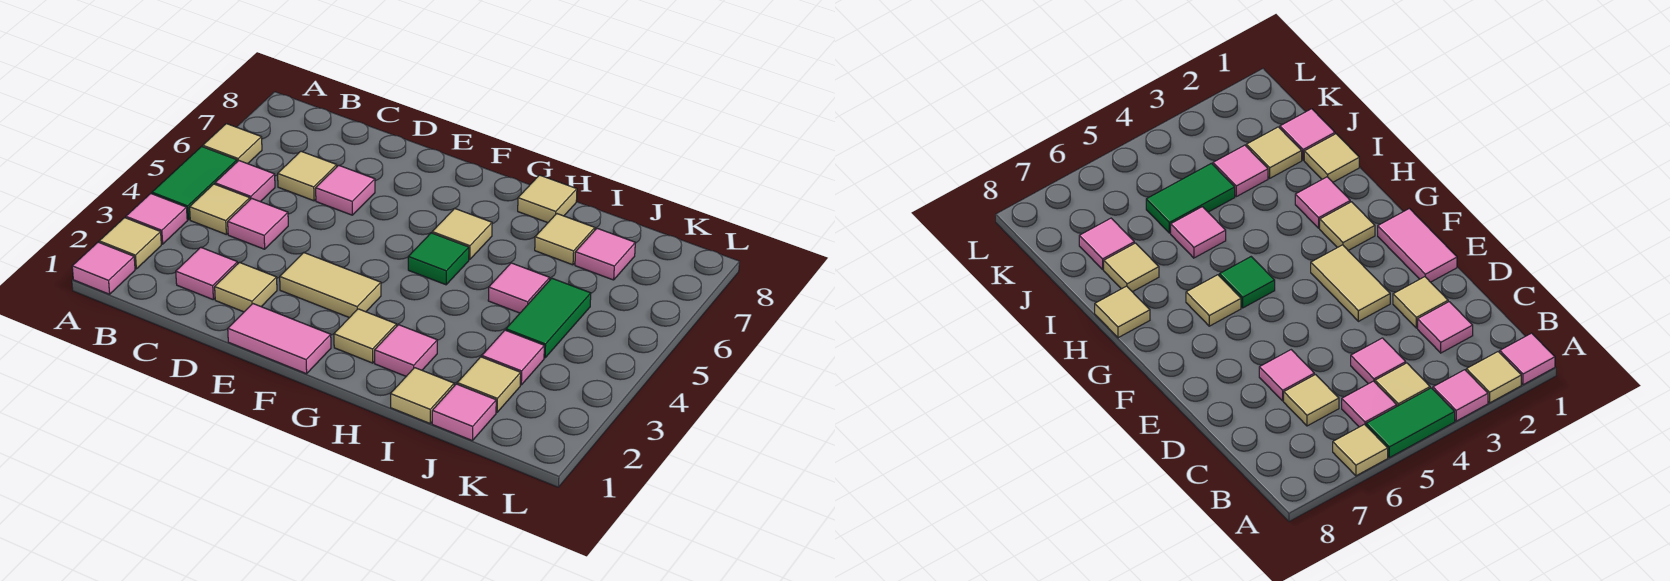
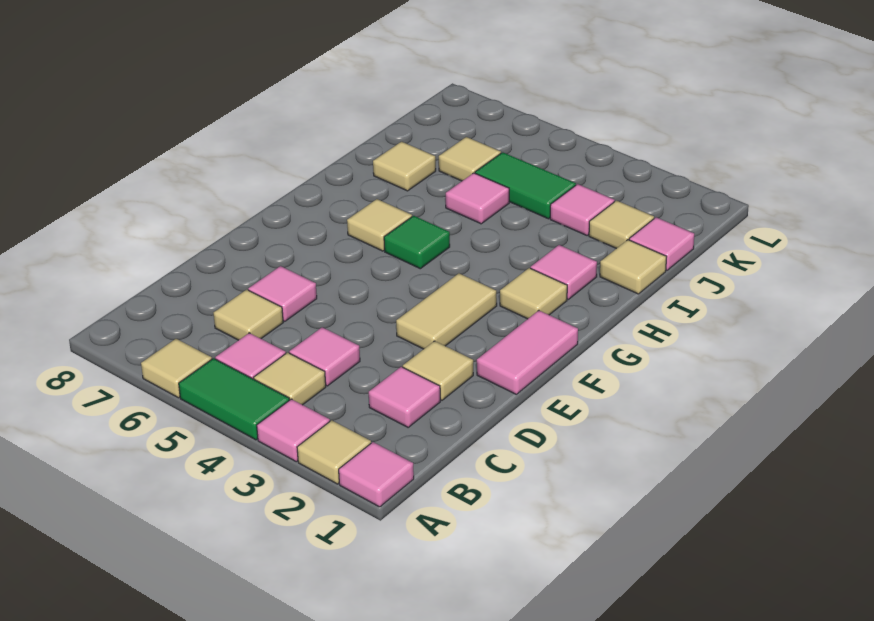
tan tile H8 level 1 -> tan tile J6 level 1
pink tile J7 level 1 -> none

